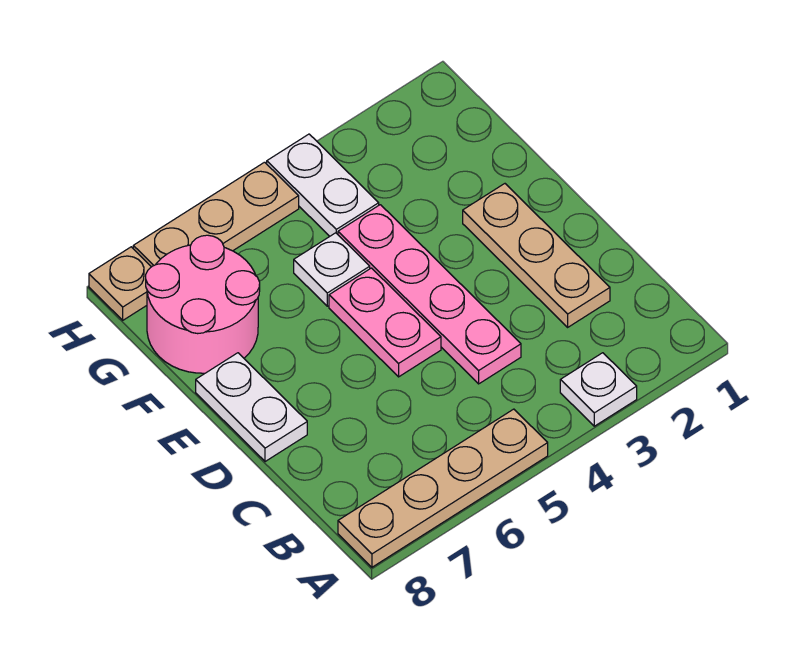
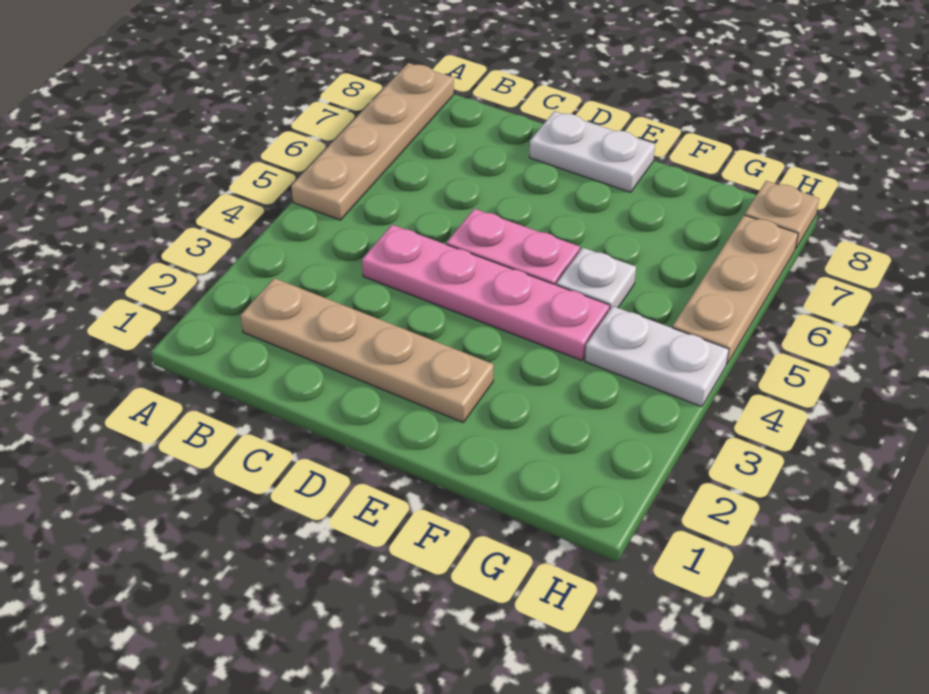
white plate A3 level 1 -> none
tan plate C2:E2 level 1 -> tan plate B2:E2 level 1
pink round brick F7:G8 level 1 -> none

